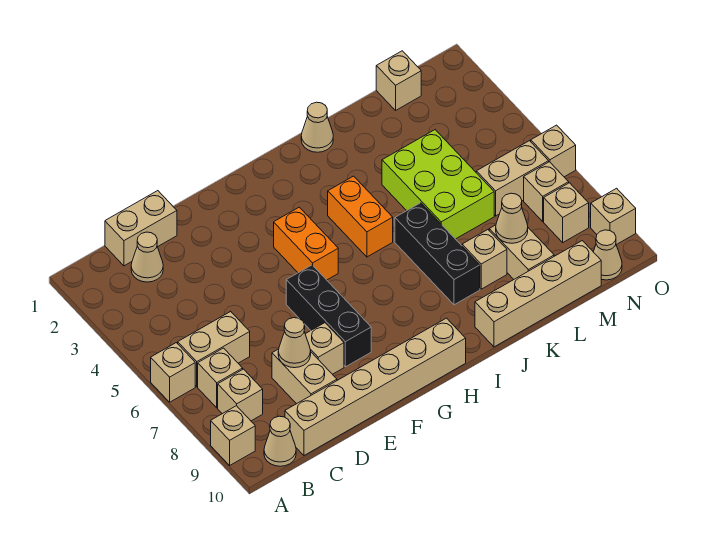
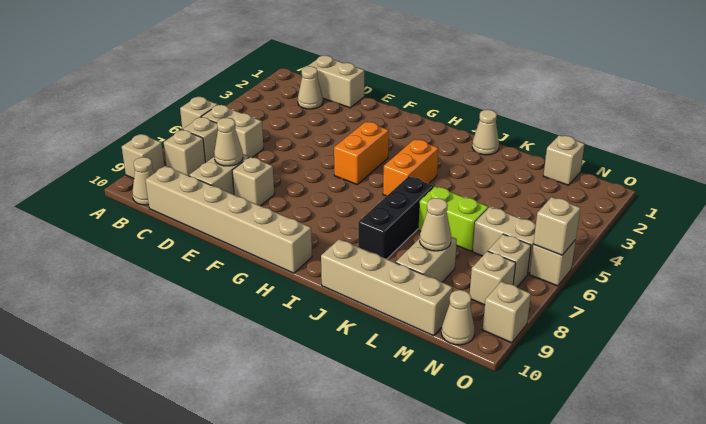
black brick F6:F8 level 1 -> none
lime brick K4:L6 level 1 -> lime brick K6:L6 level 1
tan brick K8 level 1 -> tan brick O6 level 2

